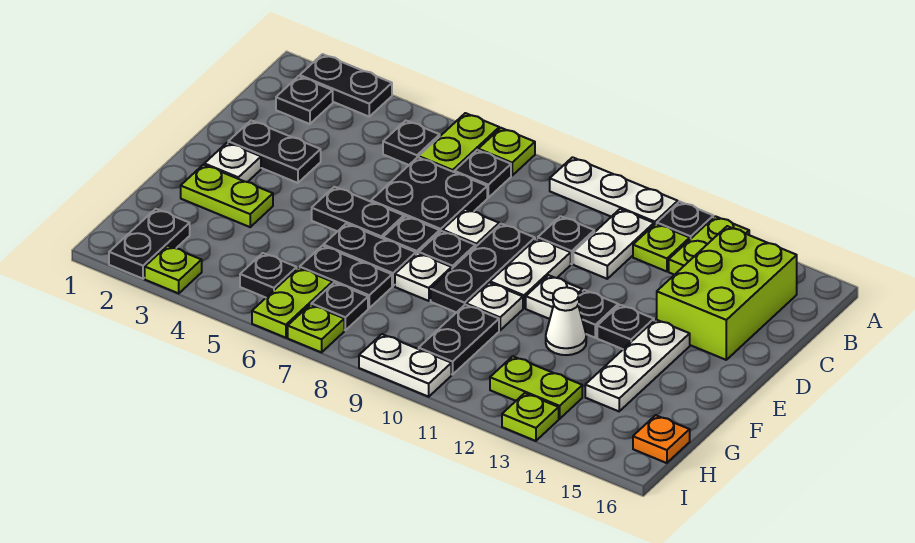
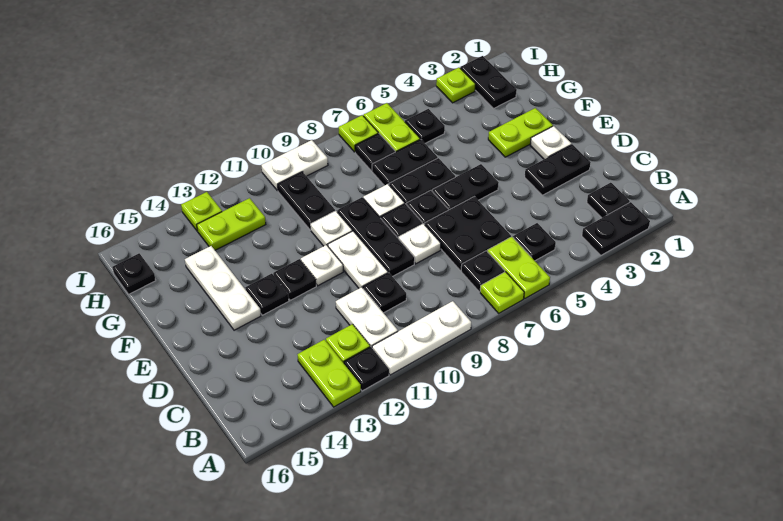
lime brick B14:D15 level 1 -> none
white cone F12 level 1 -> none
orange plate H16 level 1 -> black plate H16 level 1

